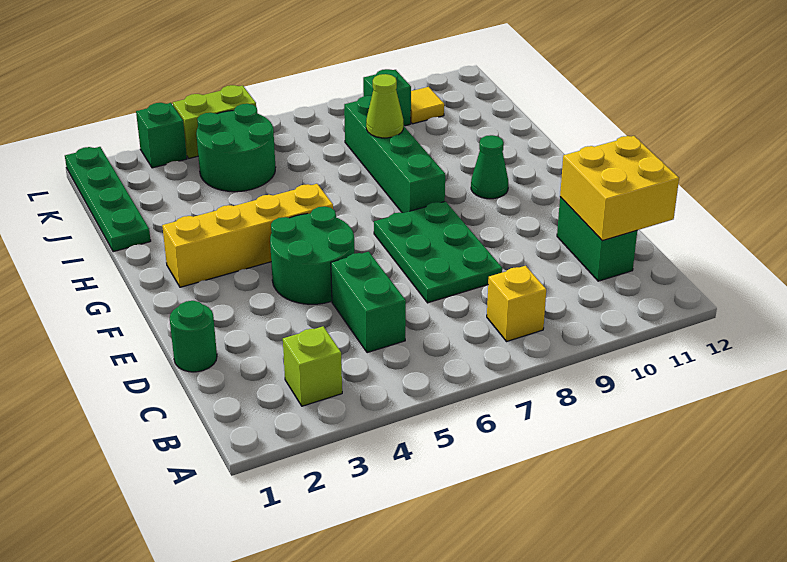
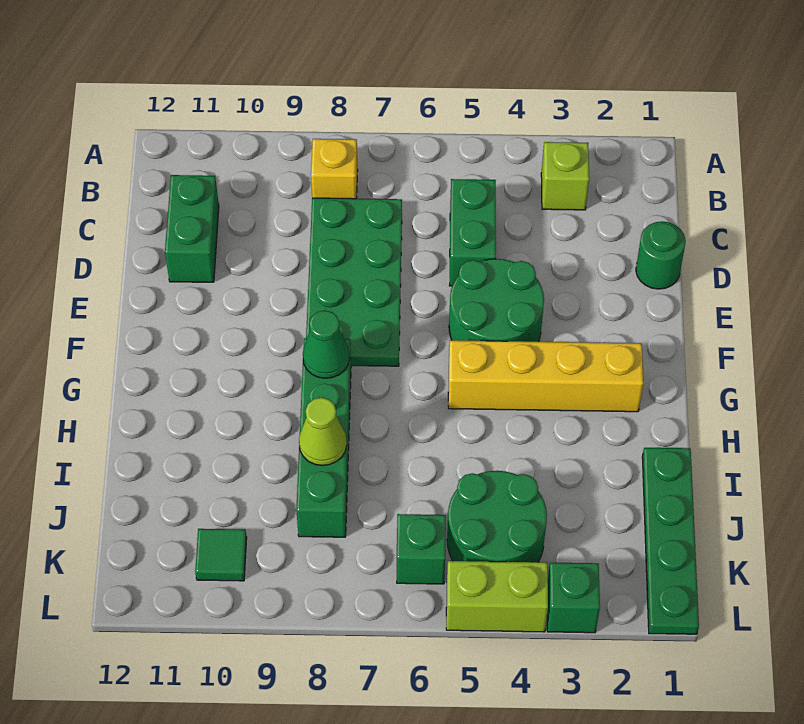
yellow brick C11:D12 level 2 -> none
green plate D7:F8 level 1 -> green plate C7:F8 level 1
green cone G10 level 1 -> green cone G8 level 2
green brick K9 level 1 -> green brick K6 level 1
yellow tile K10 level 1 -> green tile K10 level 1

